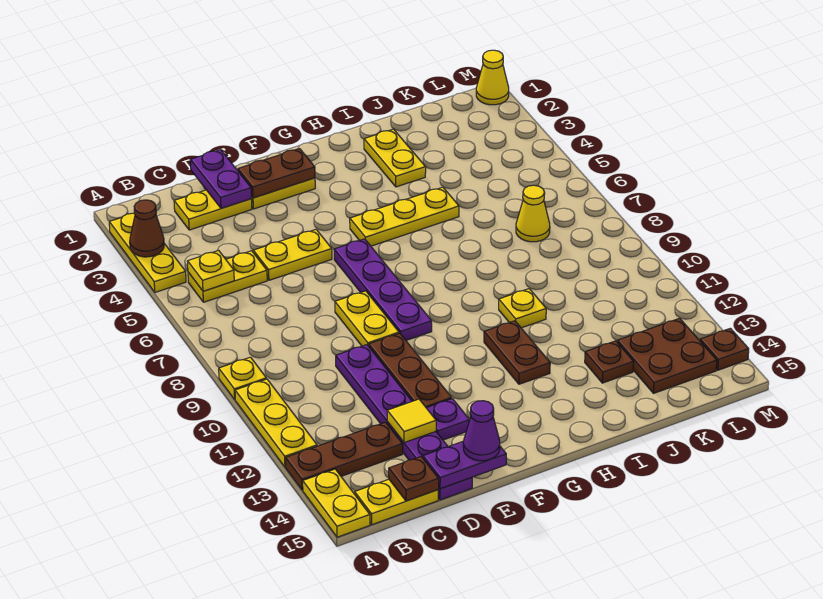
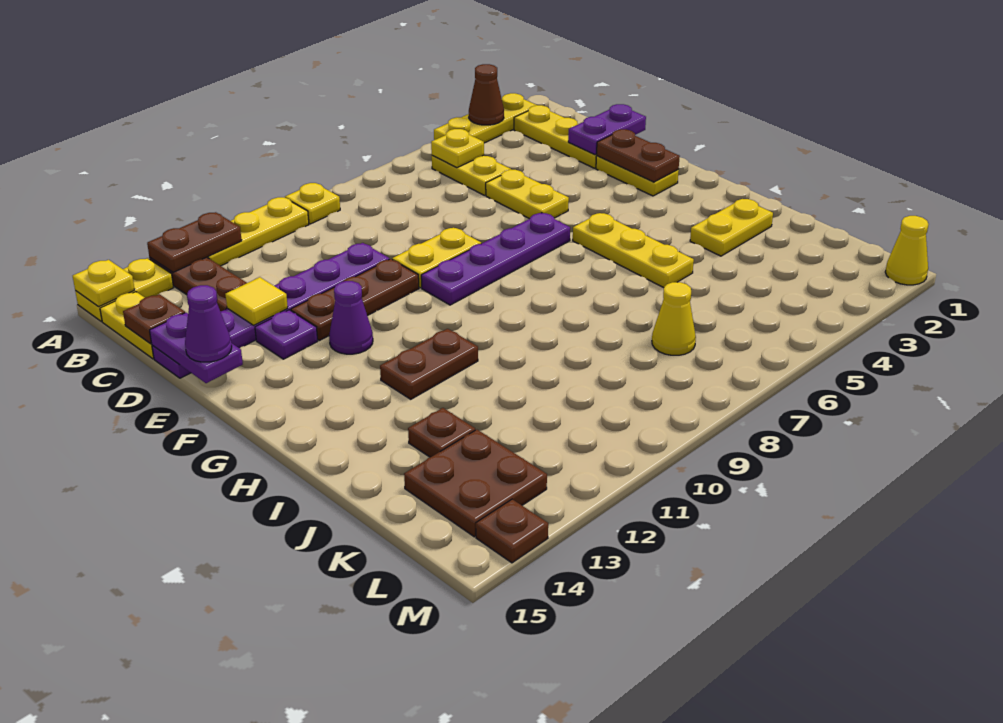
none -> brown plate A12:A13 level 2
yellow plate C2:D2 level 1 -> yellow plate B2:D2 level 1
none -> purple cone F12 level 1
yellow plate I10 level 1 -> yellow plate A15 level 2

